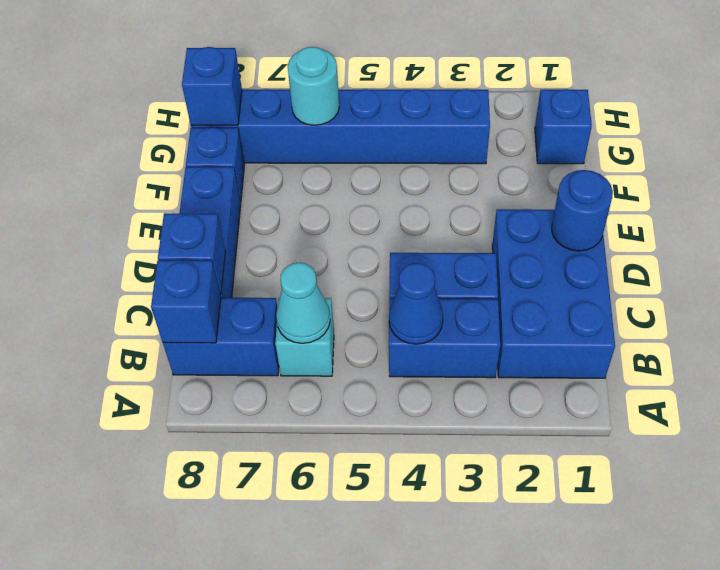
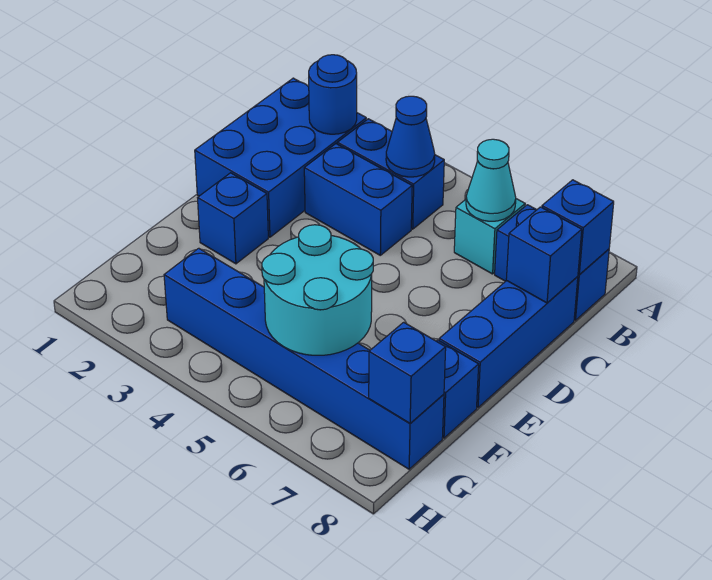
blue round brick D1 level 2 -> blue round brick B2 level 2
blue brick G1 level 1 -> blue brick E2 level 1
cyan round brick G6 level 2 -> cyan round brick F5:G6 level 2

